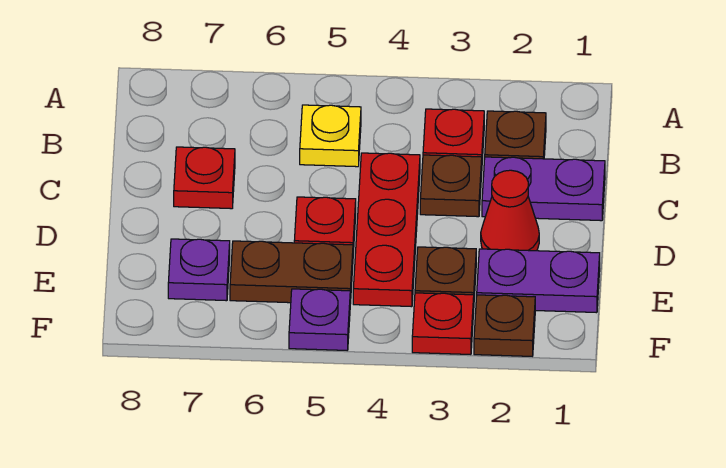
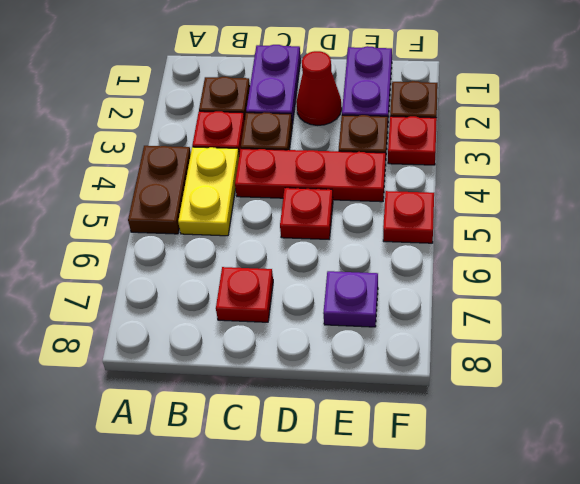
yellow plate B5 level 1 -> yellow plate B4:B5 level 1
brown plate E5:E6 level 1 -> brown plate A4:A5 level 1
purple plate F5 level 1 -> red plate F5 level 1

